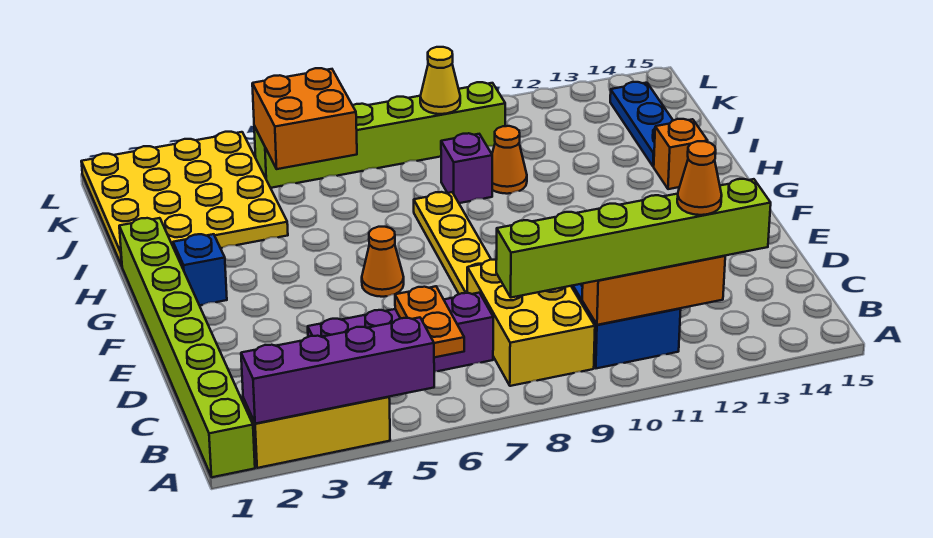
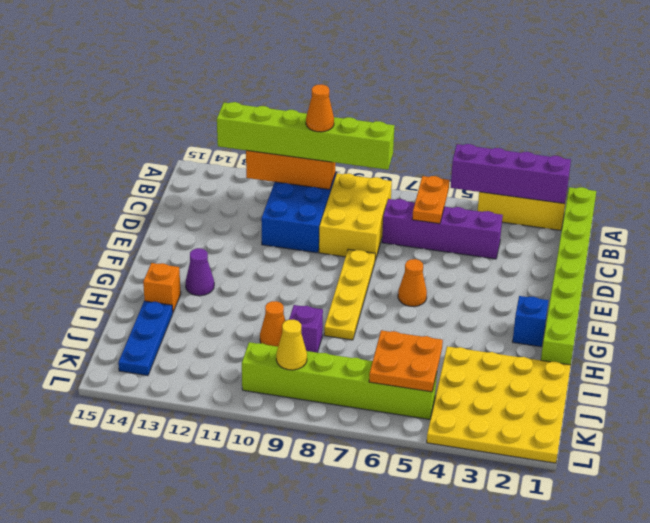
orange cone B12 level 4 -> orange cone B10 level 4
none -> purple cone G13 level 1
orange brick J5:K6 level 2 -> orange plate J5:K6 level 2

